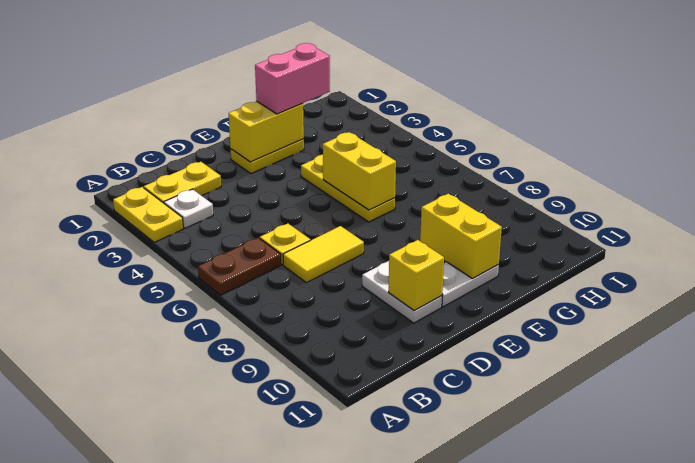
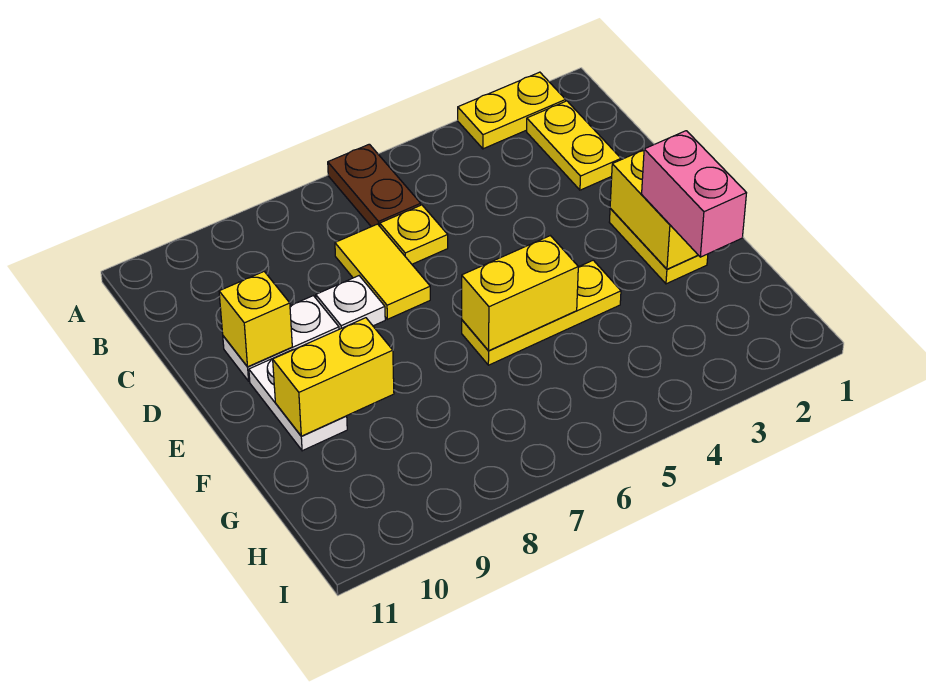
white plate B3 level 1 -> white plate D8 level 1

